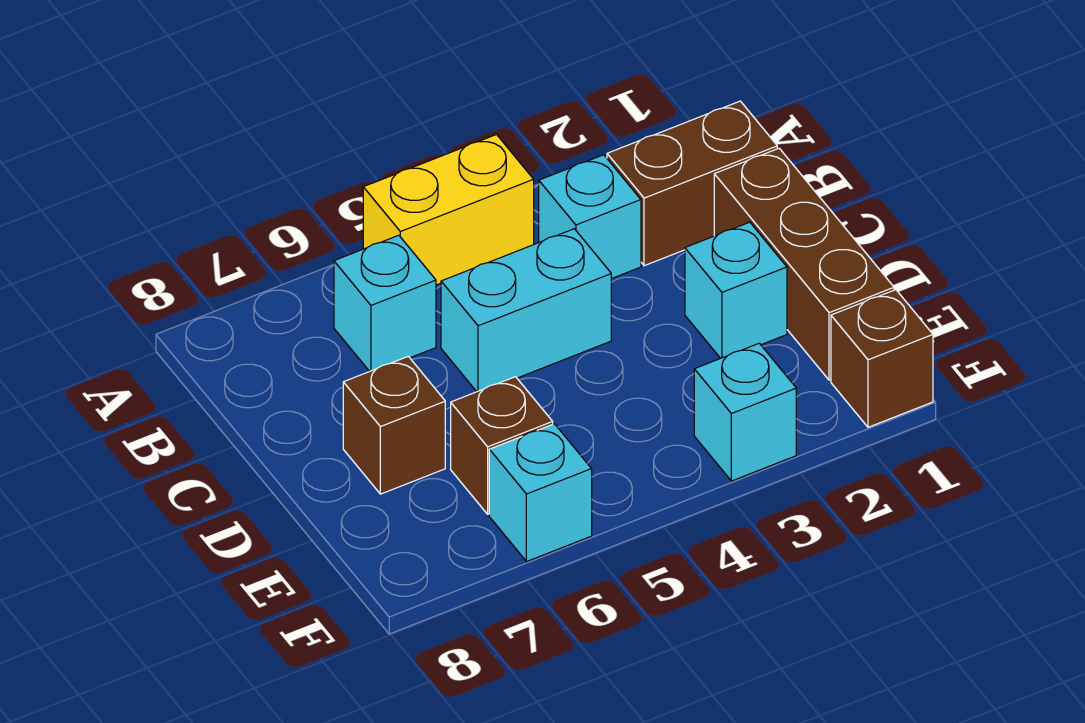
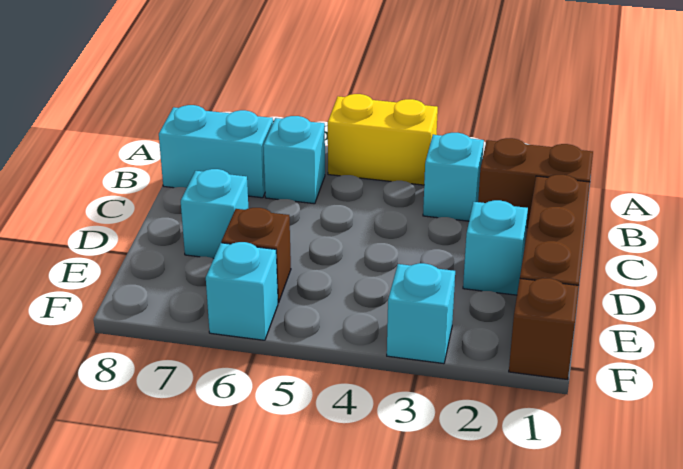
cyan brick C4:C5 level 1 -> cyan brick B7:B8 level 1
brown brick D7 level 1 -> cyan brick D7 level 1

